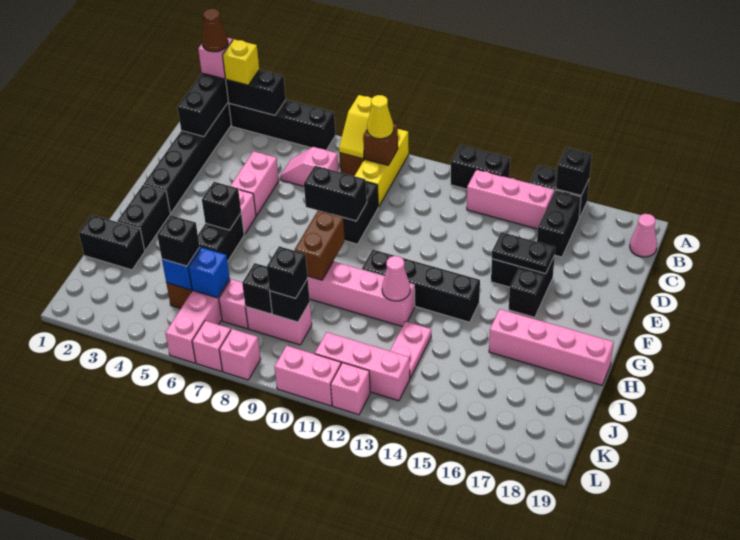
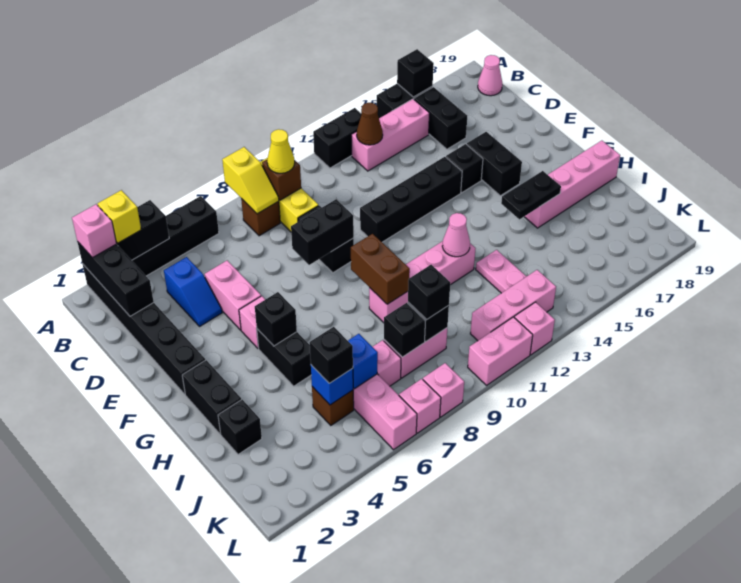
brown cone A2 level 4 -> brown cone B13 level 2
none -> blue slope C4:D4 level 1 top C
pink slope C6:C7 level 1 top 7 -> none
black plate E15:E16 level 2 -> black plate H15:H16 level 2
black brick G11:G14 level 1 -> black brick E11:E14 level 1
black brick I1:I2 level 1 -> black brick I2 level 1

